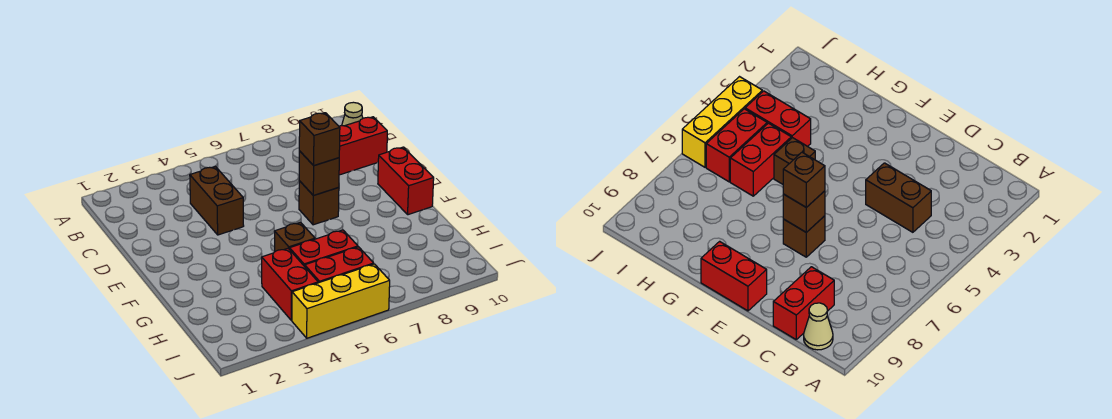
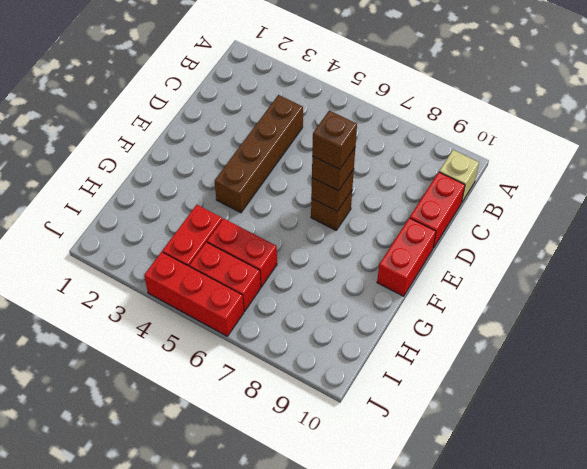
tan cone B10 level 1 -> tan brick B10 level 1
brown brick C4:D4 level 1 -> brown brick C4:F4 level 1
red brick C9:C10 level 1 -> red brick C10:D10 level 1
brown brick G5 level 1 -> brown brick E7 level 4
yellow brick J4:J6 level 1 -> red brick J4:J6 level 1

